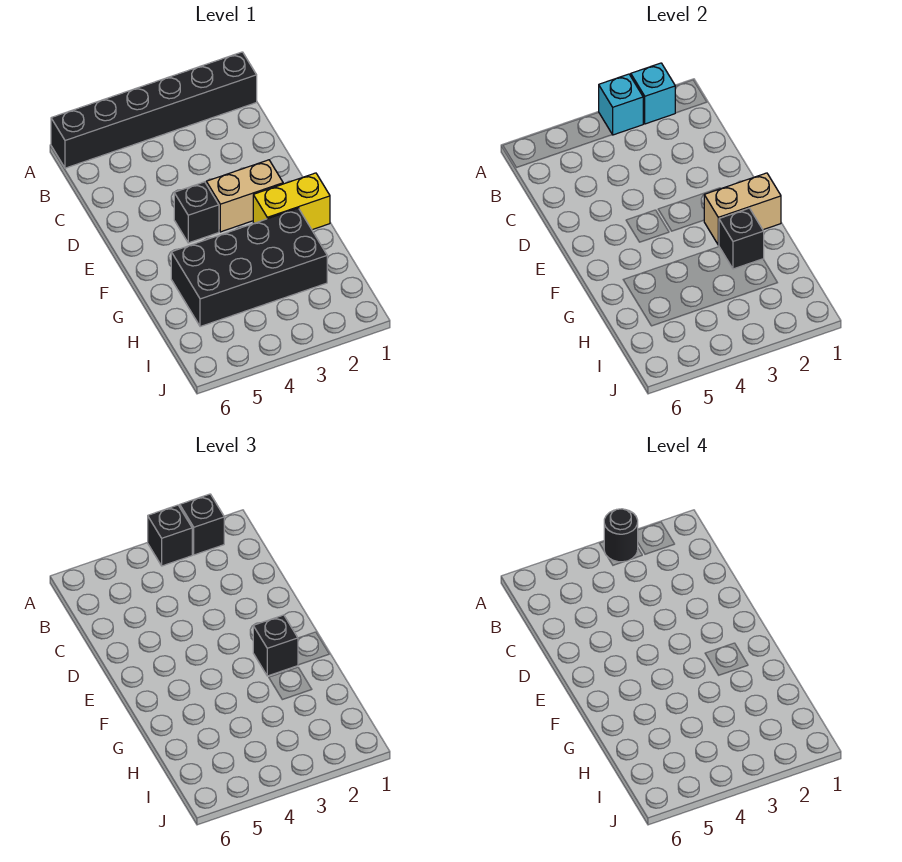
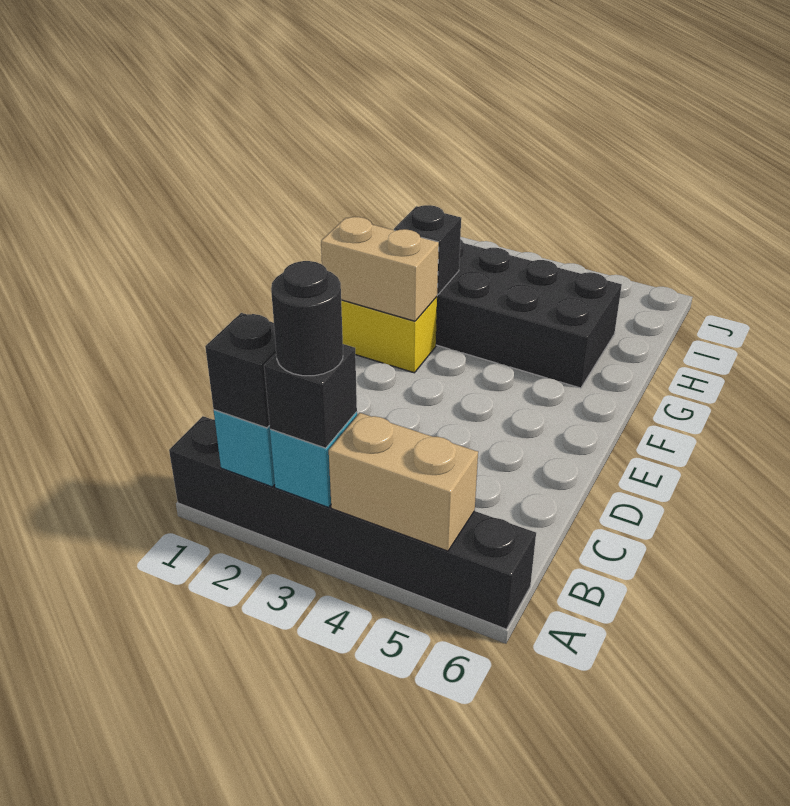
tan brick E2:E3 level 1 -> tan brick A4:A5 level 2
black brick E4 level 1 -> none
black brick F2 level 3 -> none

